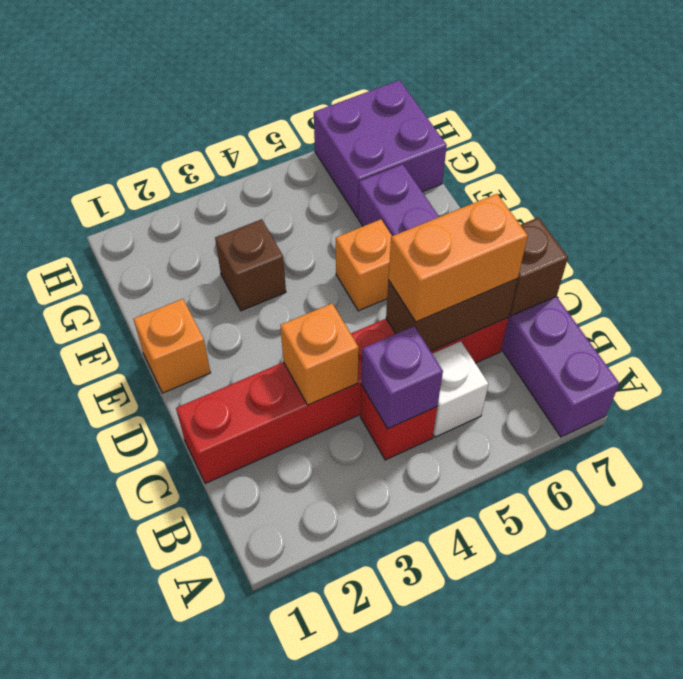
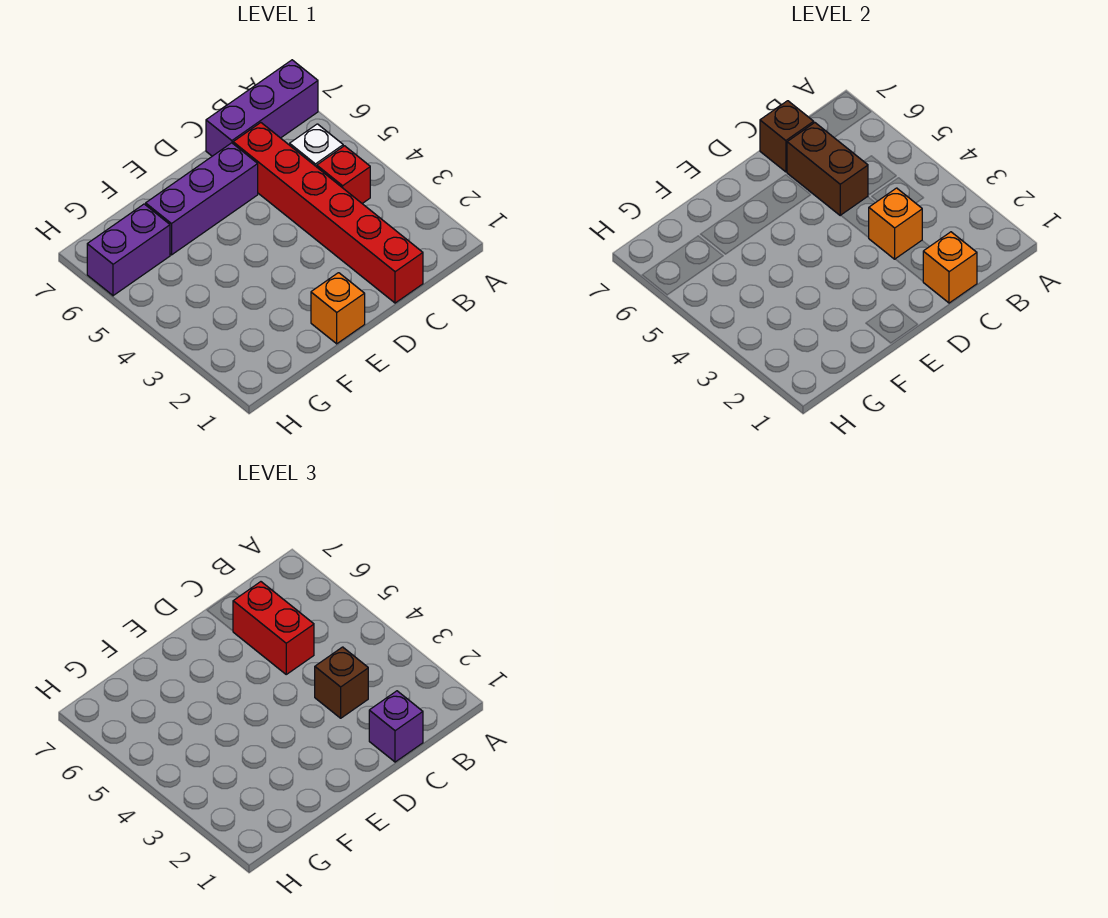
purple brick B4 level 2 -> purple brick C1 level 3
orange brick C5:C6 level 3 -> red brick C5:C6 level 3
orange brick E5 level 1 -> orange brick C1 level 2
brown brick F3 level 1 -> brown brick C3 level 3
purple brick G6:H7 level 1 -> purple brick G6:H6 level 1

